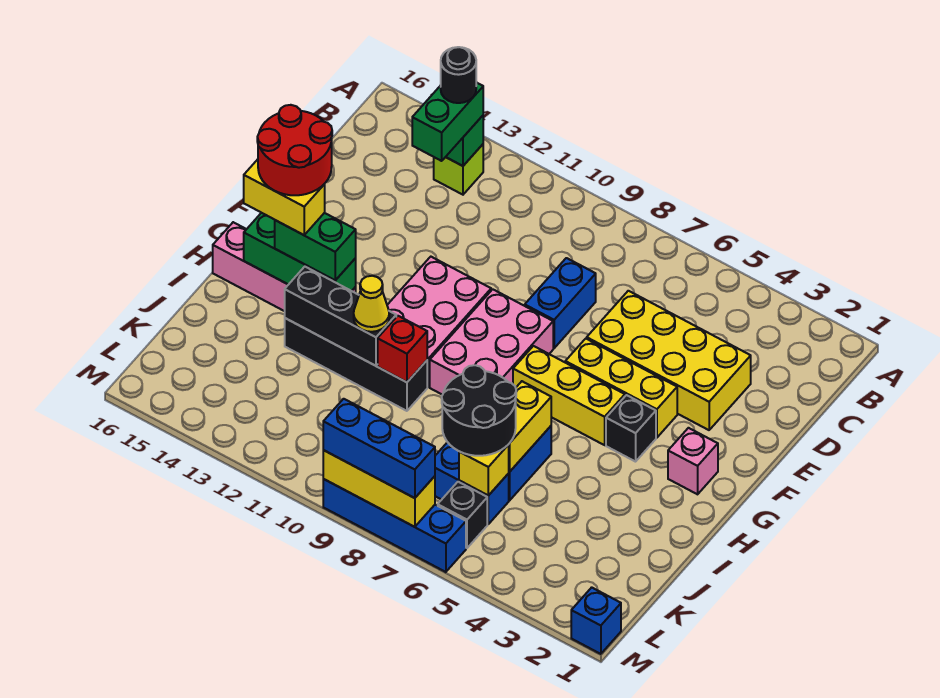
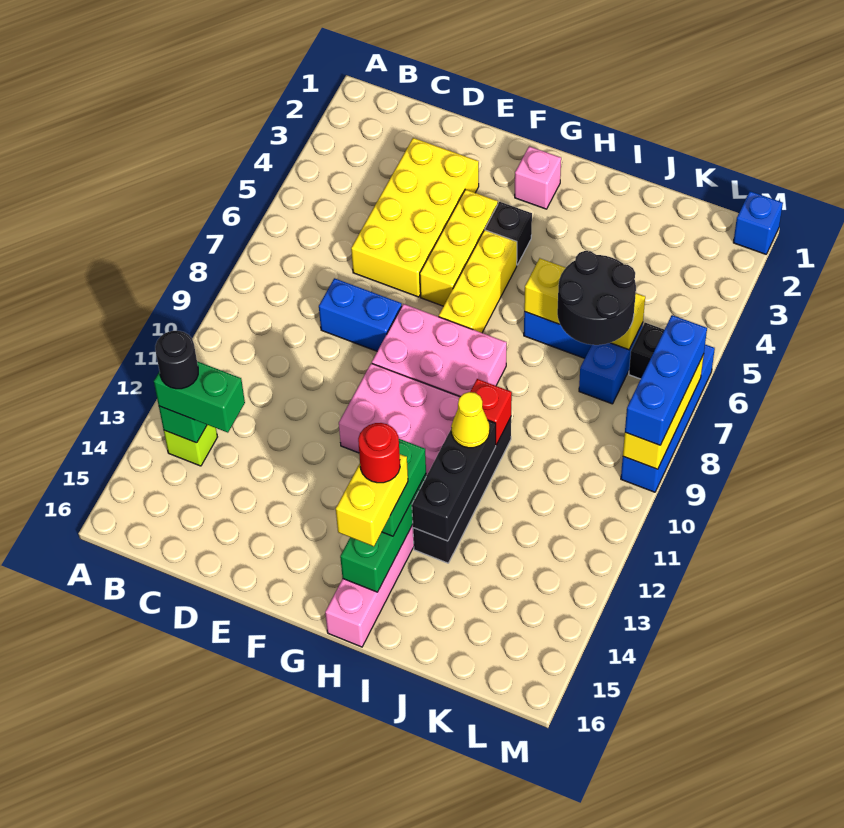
red round brick G14:H15 level 5 -> red round brick H14 level 5

